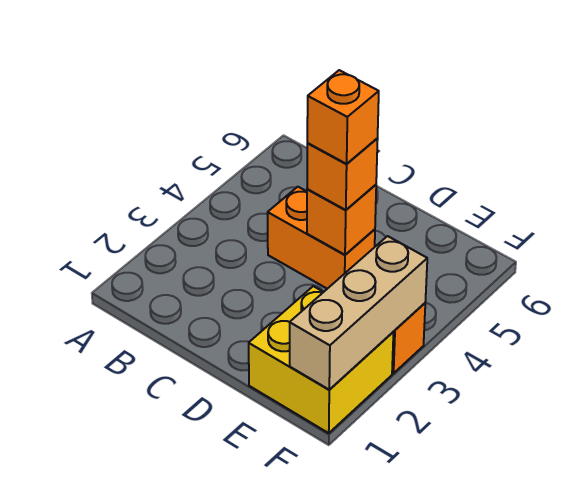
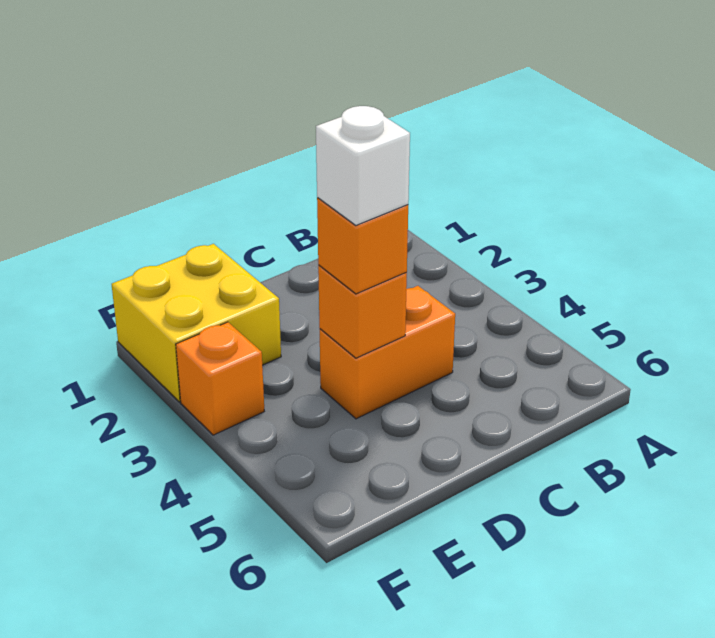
orange brick D4 level 4 -> white brick D4 level 4
tan brick F1:F3 level 2 -> none

